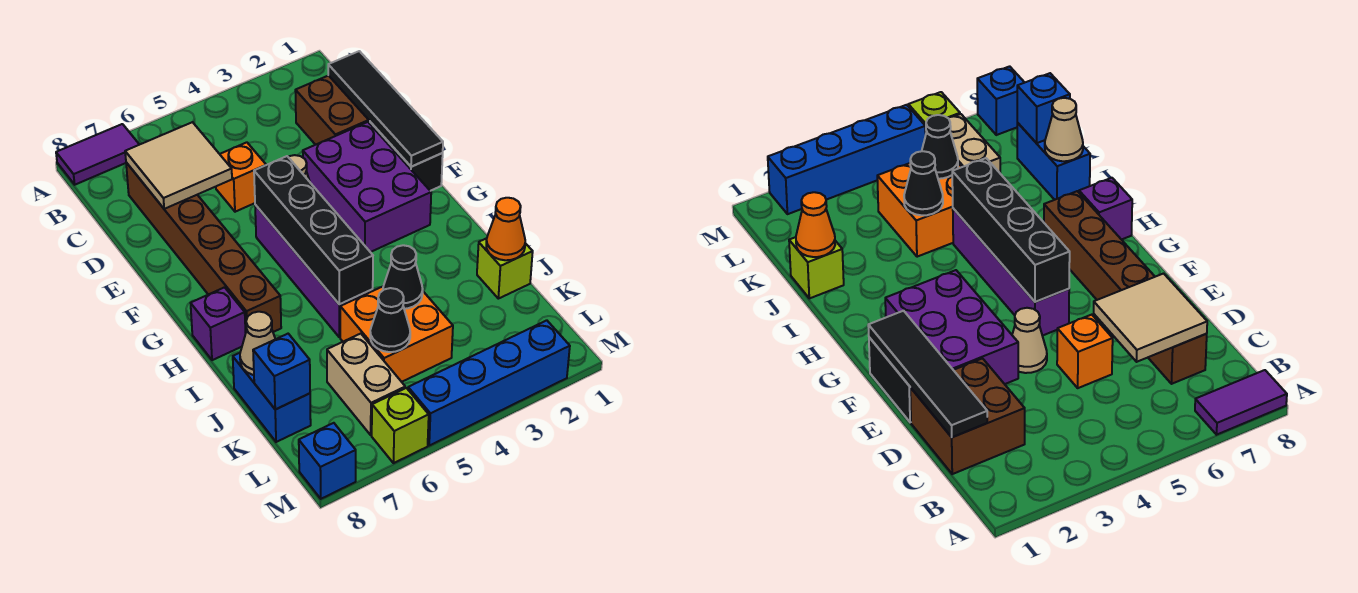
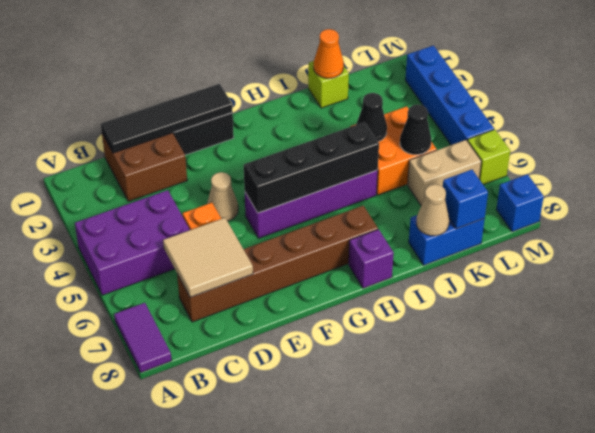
purple brick E2:G3 level 1 -> purple brick A4:C5 level 1

